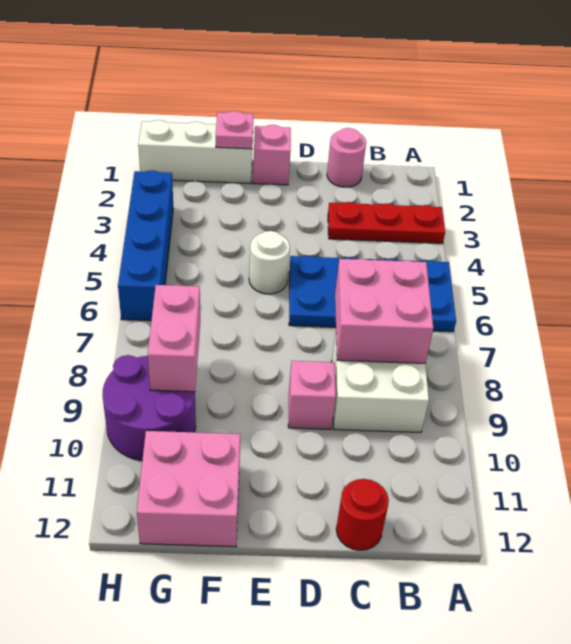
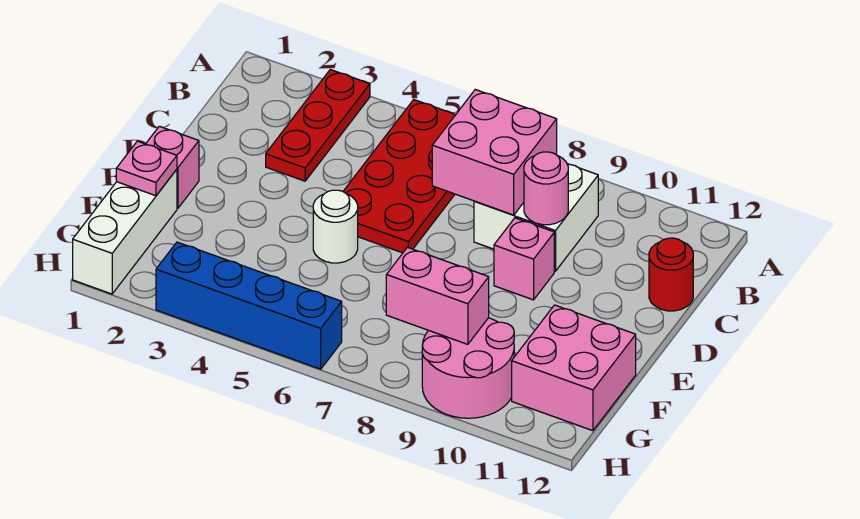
blue plate A5:D6 level 1 -> red plate A5:D6 level 1
pink round brick C1 level 1 -> pink round brick C9 level 2
purple round brick G9:H10 level 1 -> pink round brick G9:H10 level 1

